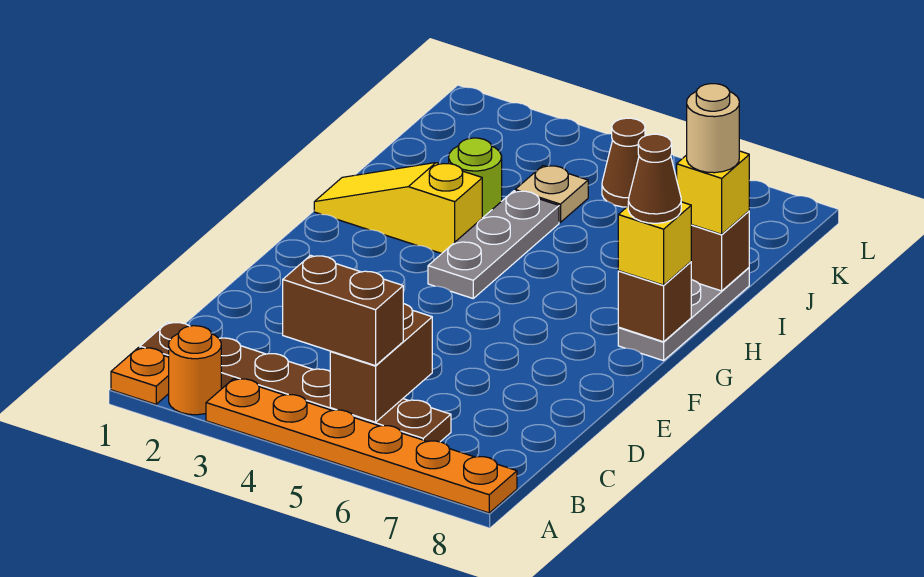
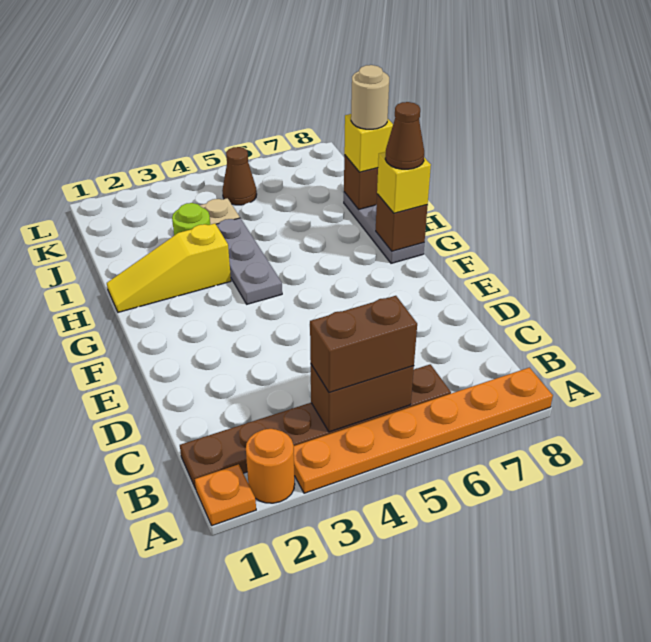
brown brick B5:C5 level 2 -> brown brick B4:B5 level 2

